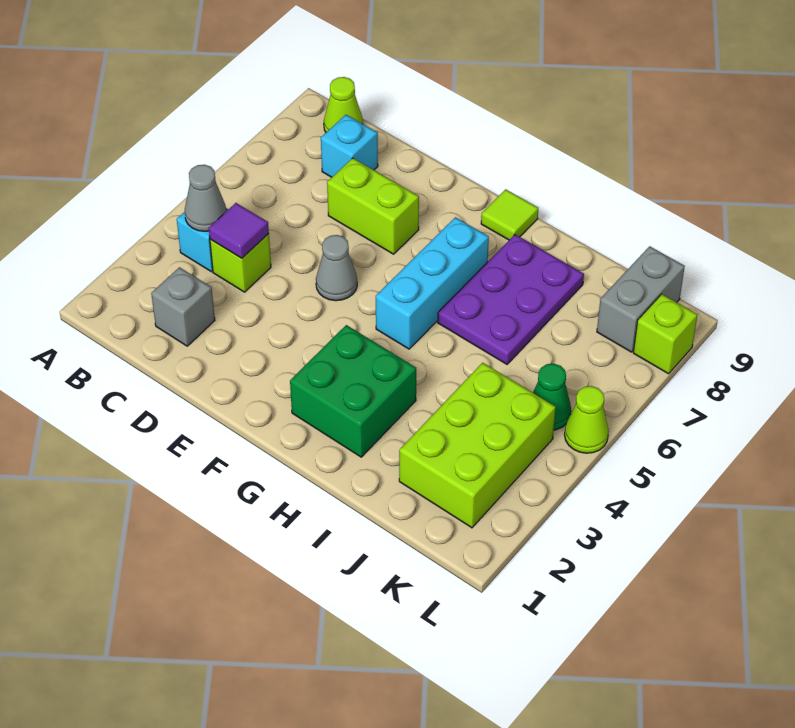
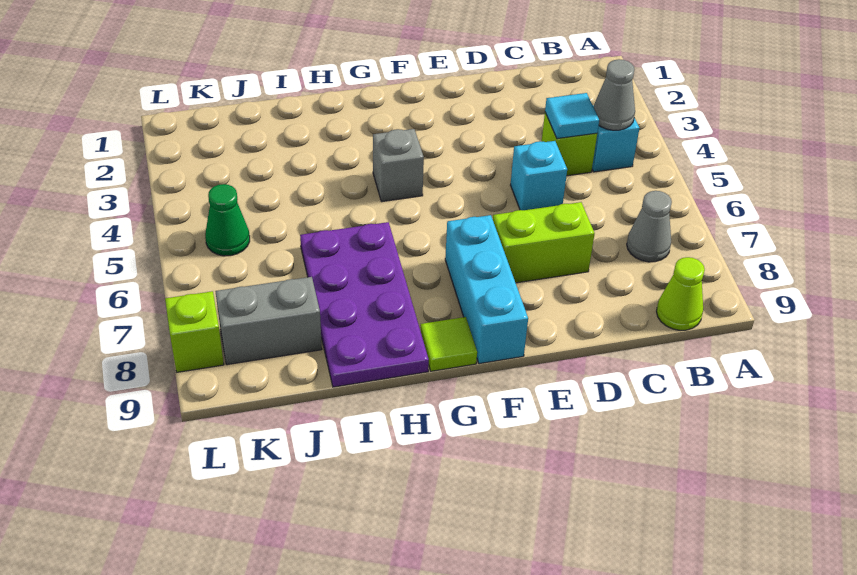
grey brick C2 level 1 -> grey brick G4 level 1
purple tile C4 level 2 -> cyan tile C4 level 2
cyan brick C8 level 1 -> cyan brick D5 level 1
grey cone E5 level 1 -> grey cone B7 level 1
green brick G2:H3 level 1 -> none
cyan brick G5:G7 level 1 -> cyan brick F7:F9 level 1
purple plate H6:I8 level 1 -> purple plate H6:I9 level 1
lime brick J2:K4 level 1 -> none
grey brick K8:K9 level 1 -> grey brick J8:K8 level 1
lime cone L5 level 1 -> none

